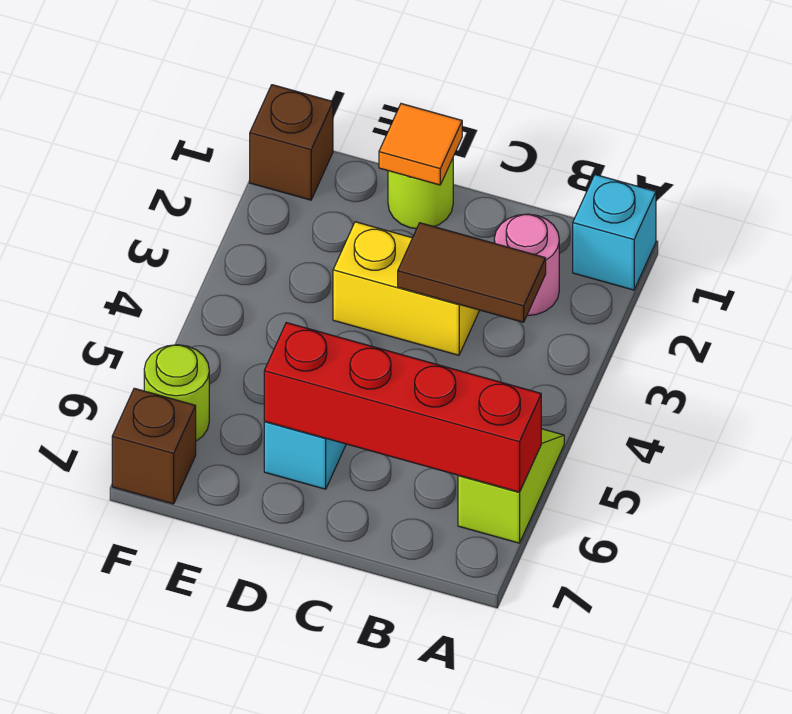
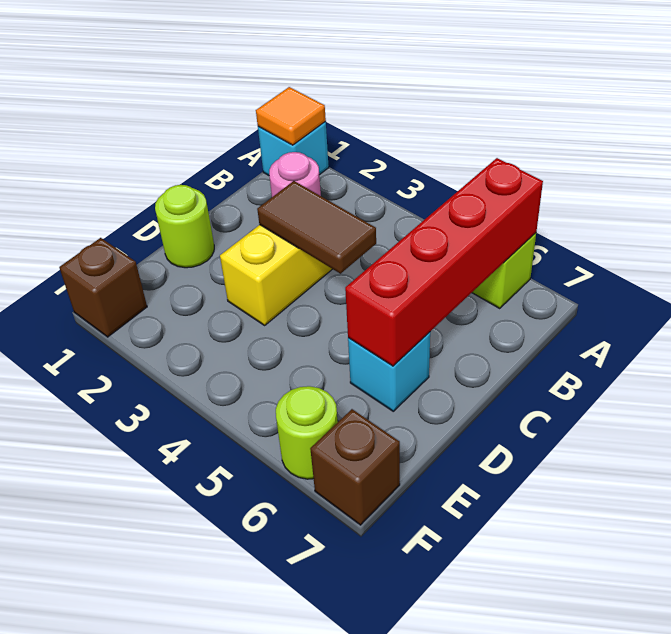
brown tile B3:C3 level 2 -> brown tile C3:C4 level 2
orange tile D1 level 2 -> orange tile A1 level 2

